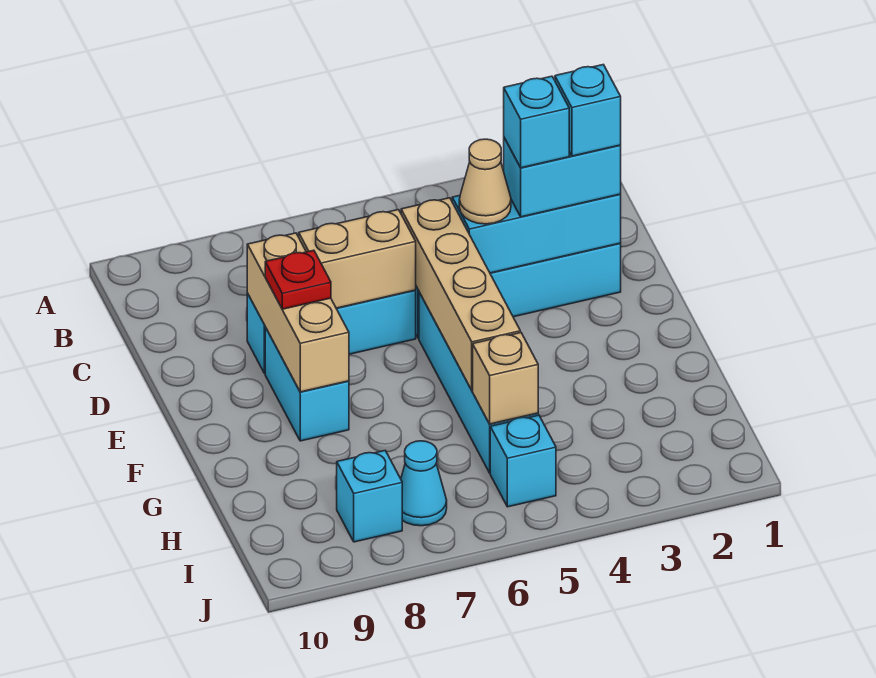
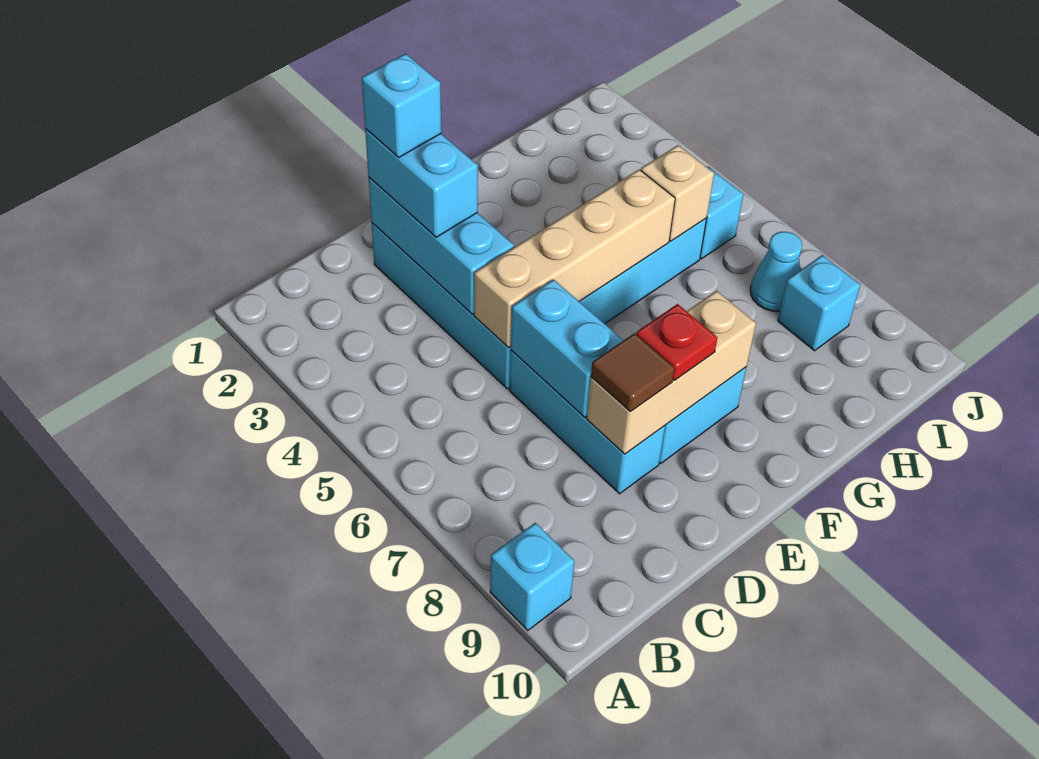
cyan brick D3 level 4 -> cyan brick A9 level 1
tan cone D4 level 3 -> none
tan brick D6:D7 level 2 -> cyan brick D6:D7 level 2
none -> brown tile D8 level 3

